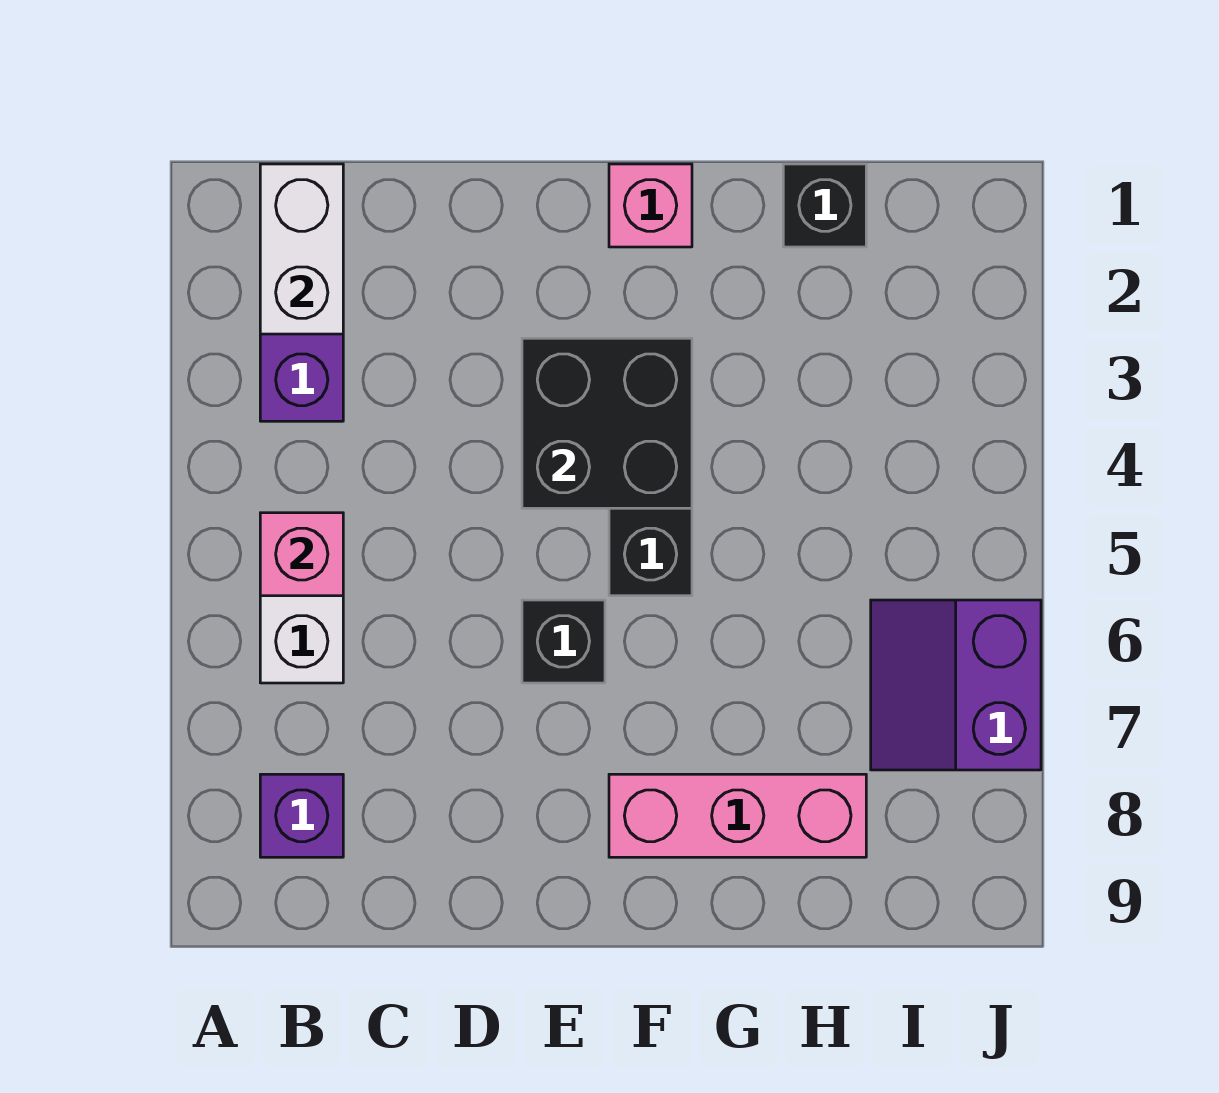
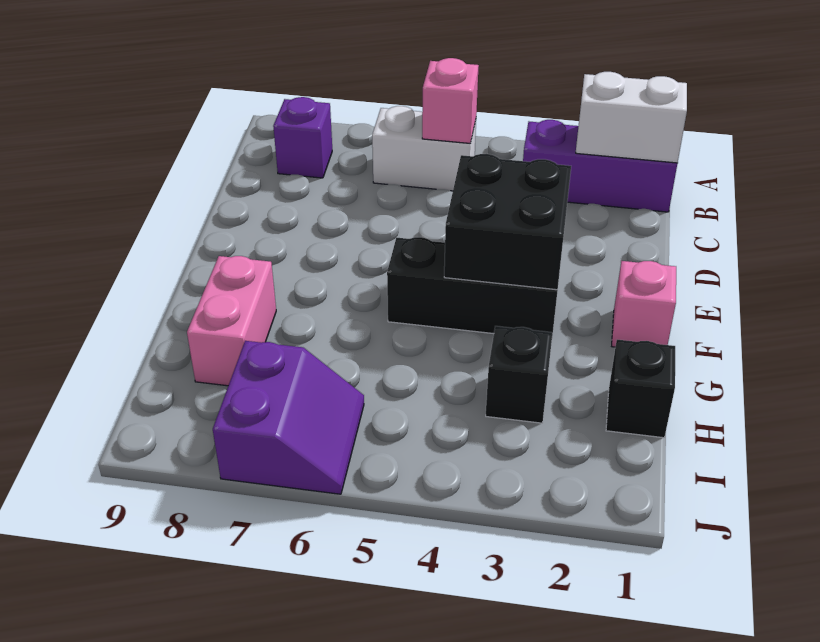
black brick E6 level 1 -> black brick H3 level 1
pink brick F8:H8 level 1 -> pink brick G8:H8 level 1
purple slope I6:J7 level 1 top J -> purple slope I6:J7 level 1 top 7

